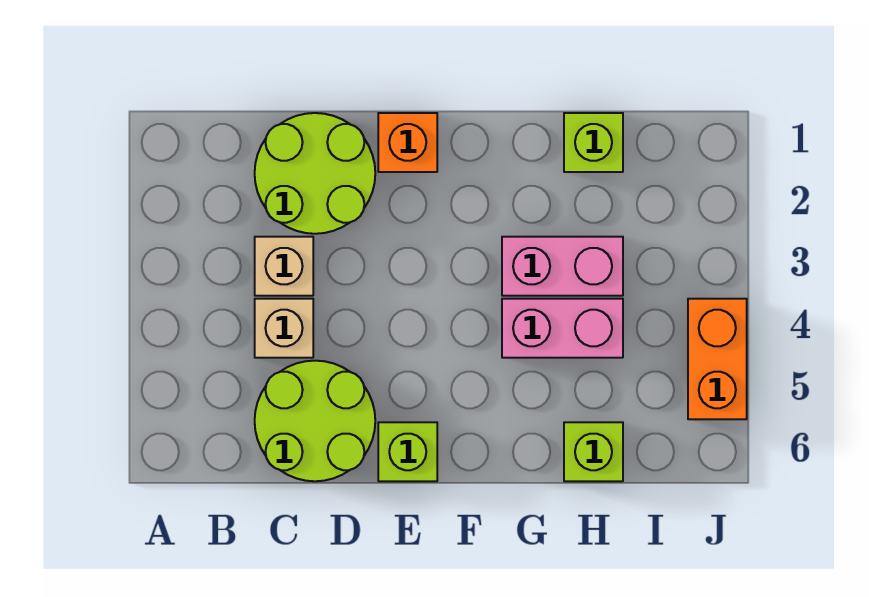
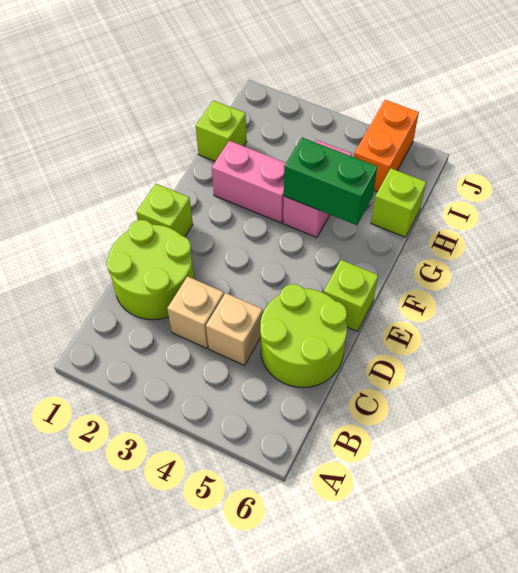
orange brick E1 level 1 -> lime brick E1 level 1
pink brick G3:H3 level 1 -> pink brick G2:G3 level 1
none -> green brick G4:G5 level 2
orange brick J4:J5 level 1 -> orange brick I5:J5 level 1

